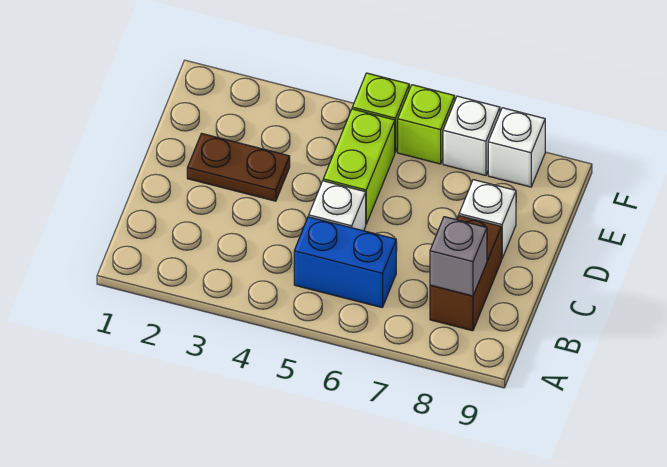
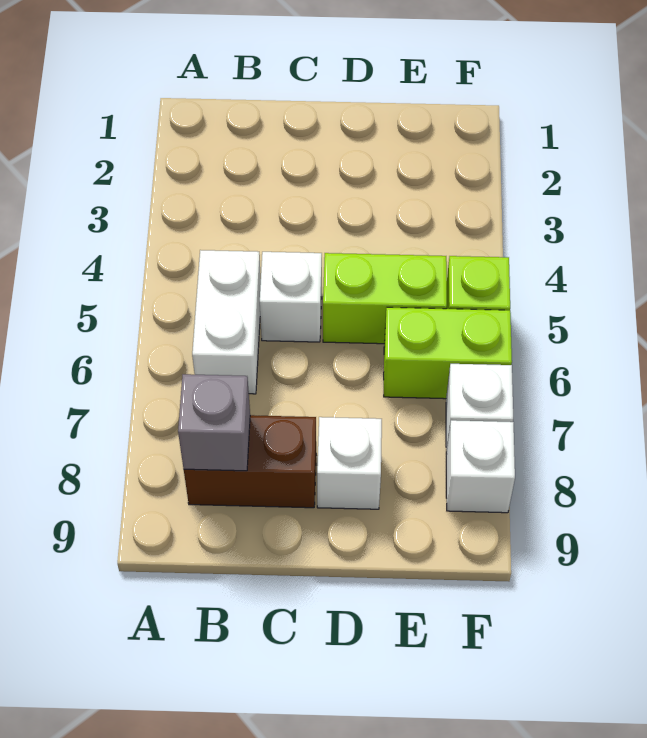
blue brick B5:B6 level 1 -> white brick B5:B6 level 1
brown plate D2:D3 level 1 -> none
lime brick F6 level 1 -> lime brick E6:F6 level 1

